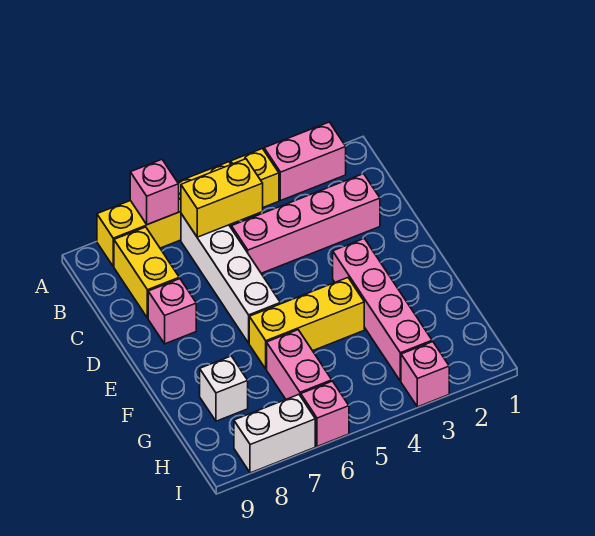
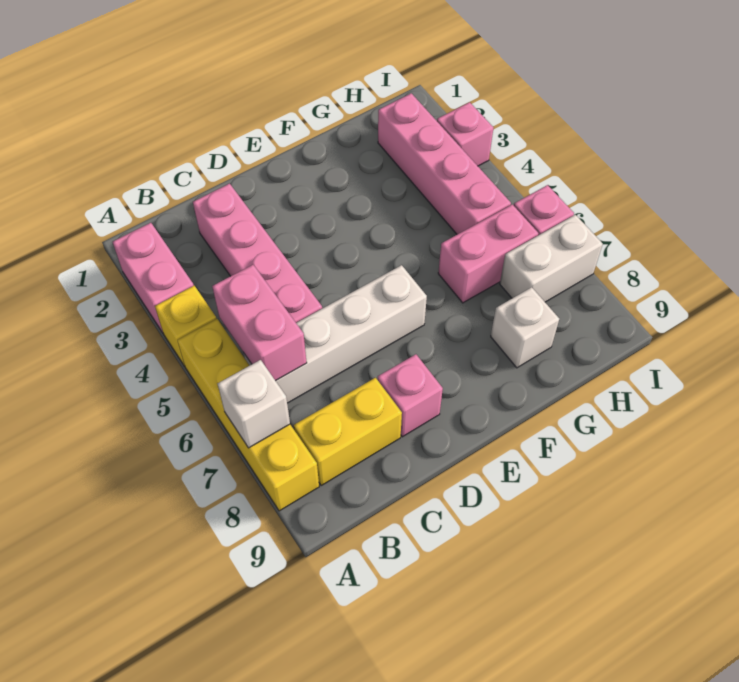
pink brick A7 level 2 -> white brick A7 level 2
yellow brick B5:B6 level 2 -> pink brick B5:B6 level 2
pink brick E3:H3 level 1 -> pink brick H2:H5 level 1
yellow brick F4:F6 level 1 -> none
white brick I7:I8 level 1 -> white brick H7:I7 level 1

